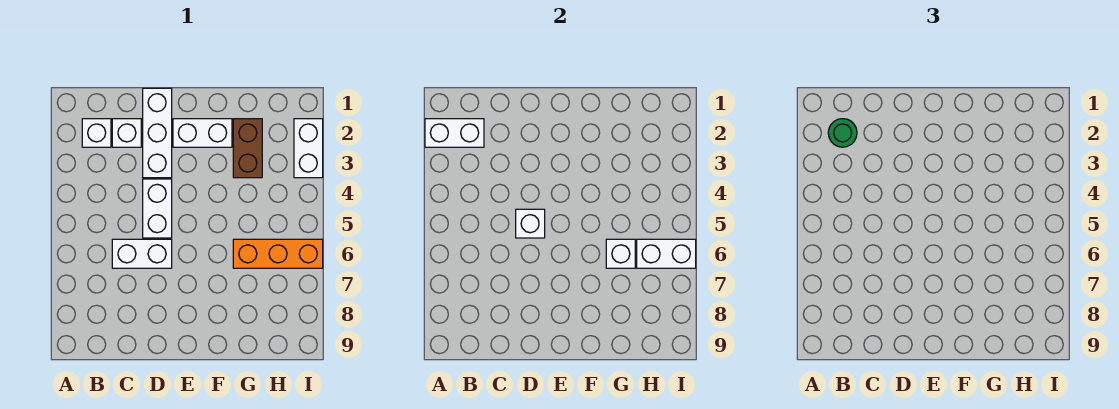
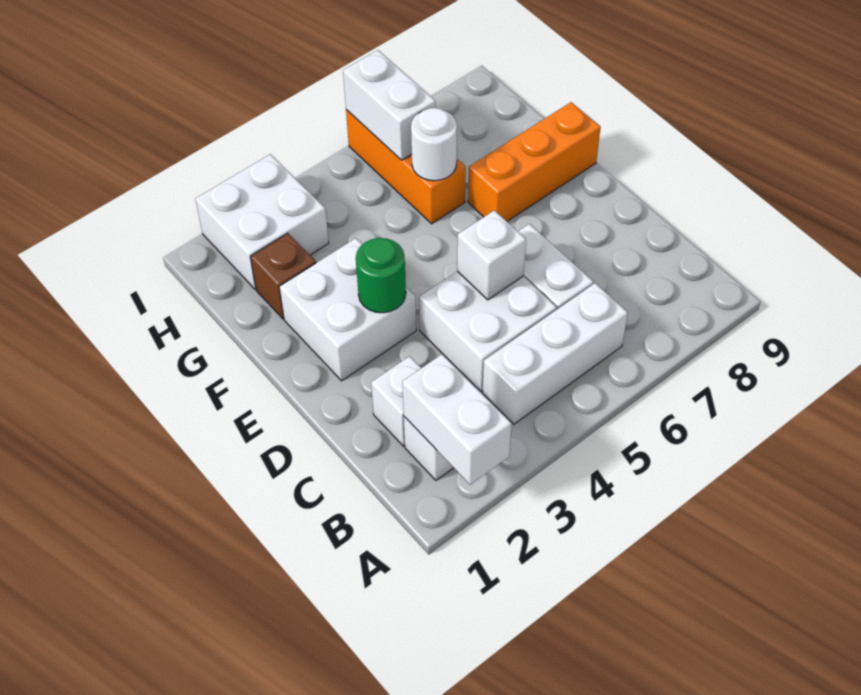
green round brick B2 level 3 -> green round brick E3 level 2
white brick D1:D3 level 1 -> white brick B4:B6 level 1
white brick D4:D5 level 1 -> white brick C4:D5 level 1
white brick E2:F2 level 1 -> white brick E2:F3 level 1
none -> orange brick F7:F9 level 1
brown brick G2:G3 level 1 -> brown brick G2 level 1
white brick G6 level 2 -> white round brick G6 level 2
white brick I2:I3 level 1 -> white brick H2:I3 level 1

